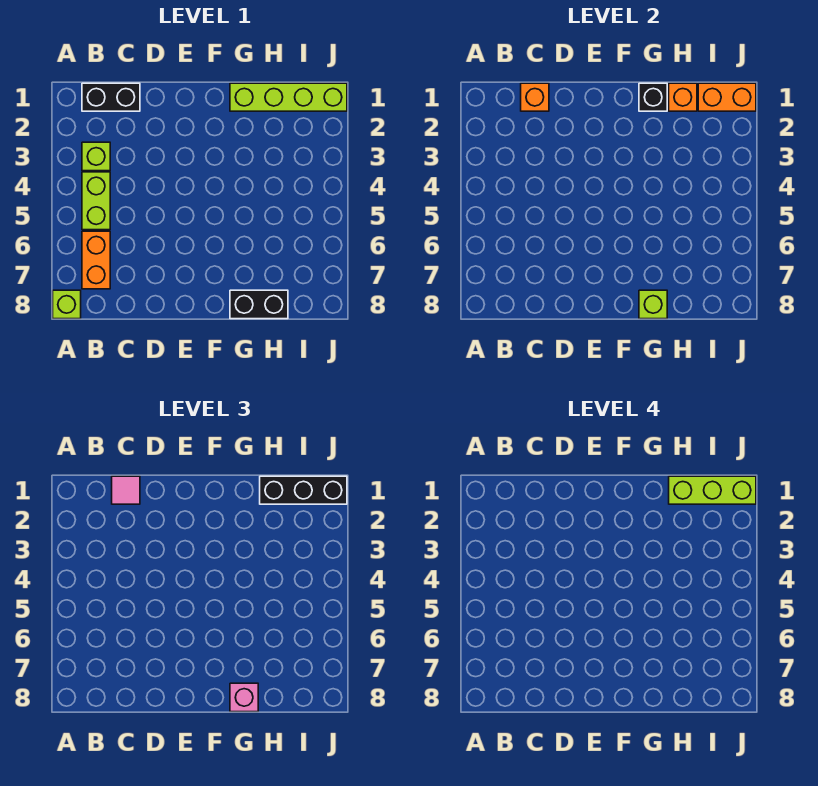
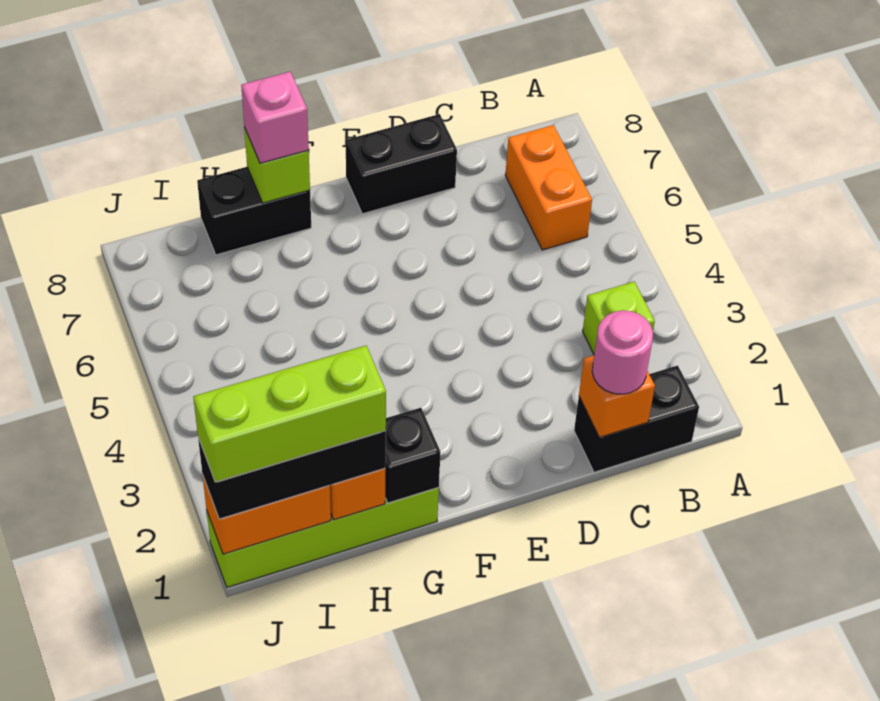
lime brick A8 level 1 -> none
lime brick B4:B5 level 1 -> none
pink tile C1 level 3 -> pink round brick C1 level 3
none -> black brick D8:E8 level 1

